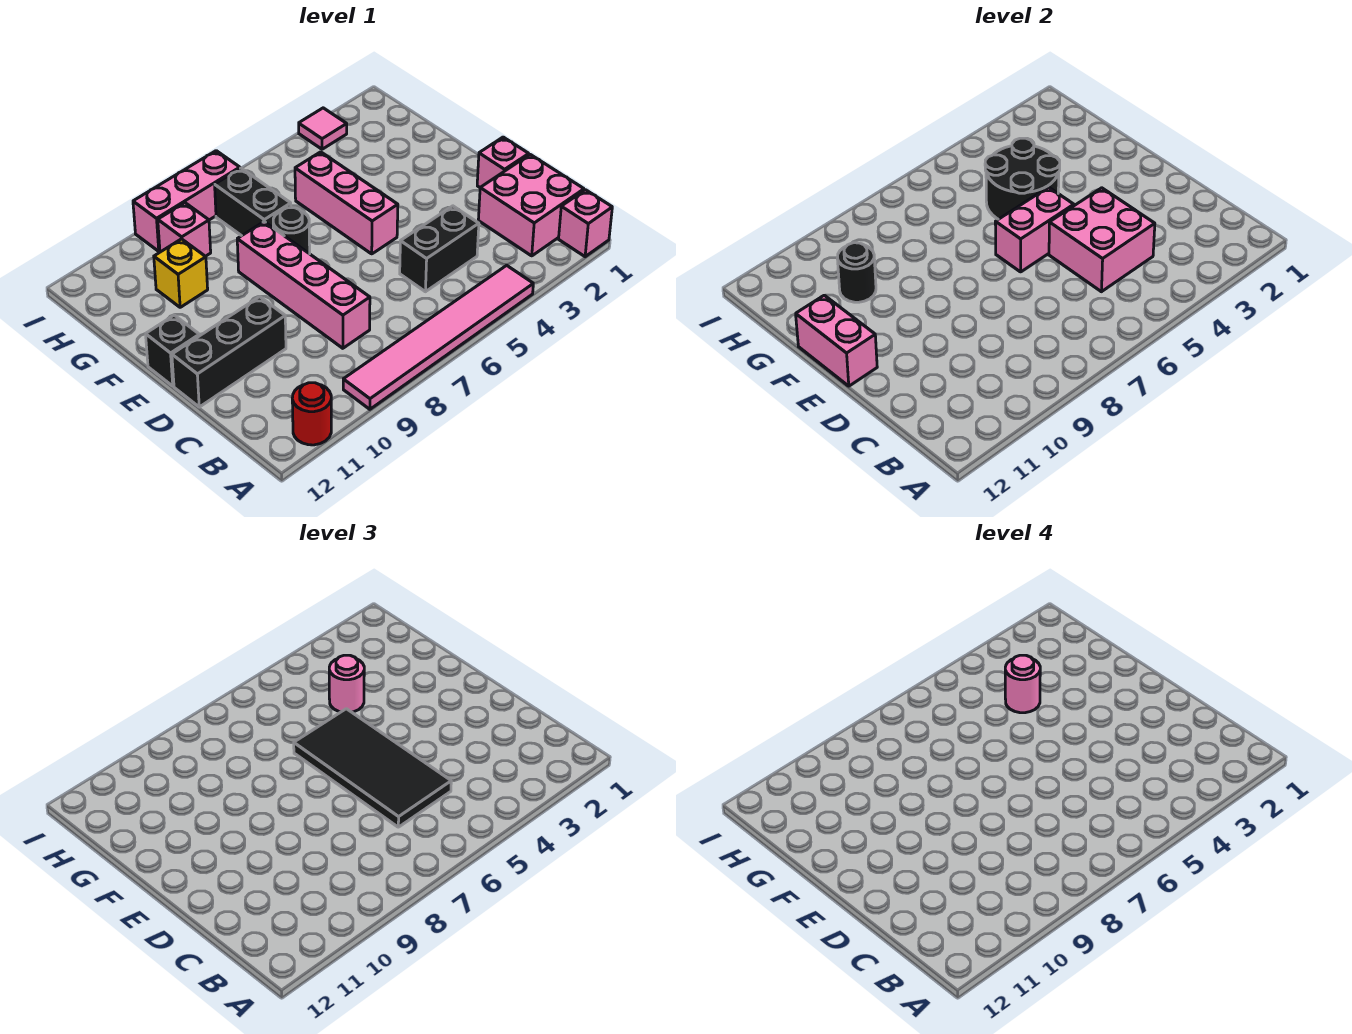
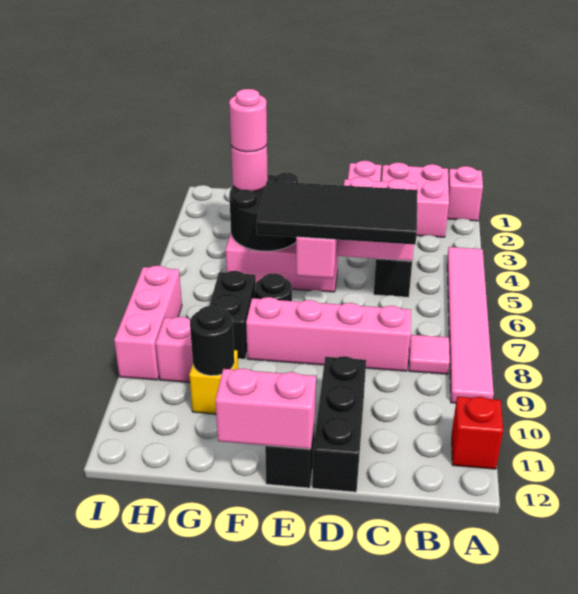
red round brick A11 level 1 -> red brick A11 level 1
black brick G7:H7 level 1 -> black brick G7:G8 level 1
pink tile I3 level 1 -> pink tile B8 level 1

